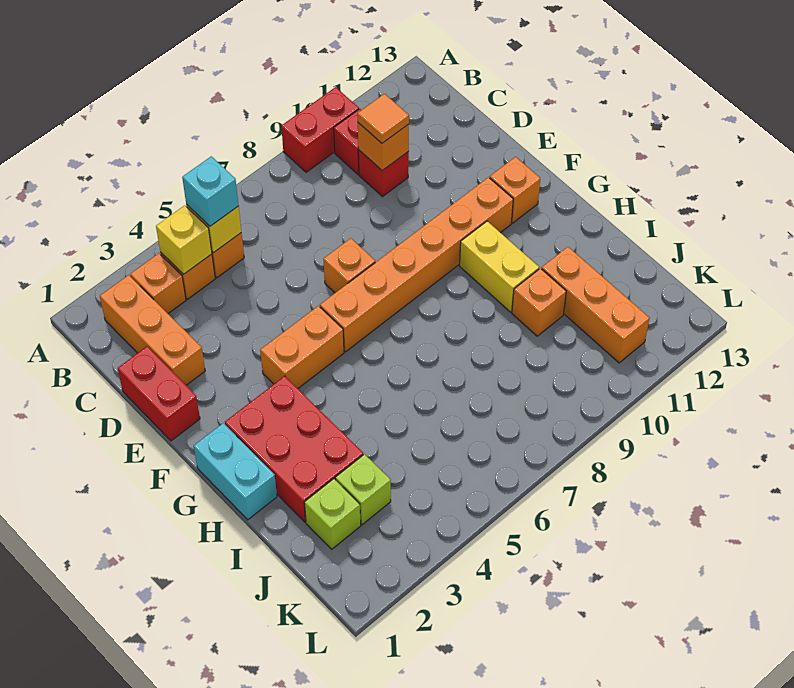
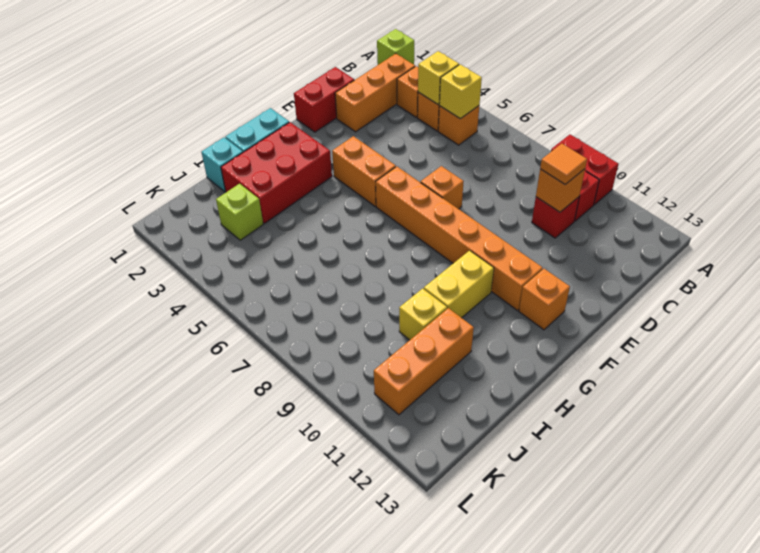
cyan brick B5 level 3 -> cyan brick I1 level 1
orange brick I10 level 1 -> yellow brick I10 level 1
lime brick J2 level 1 -> lime brick A1 level 1

